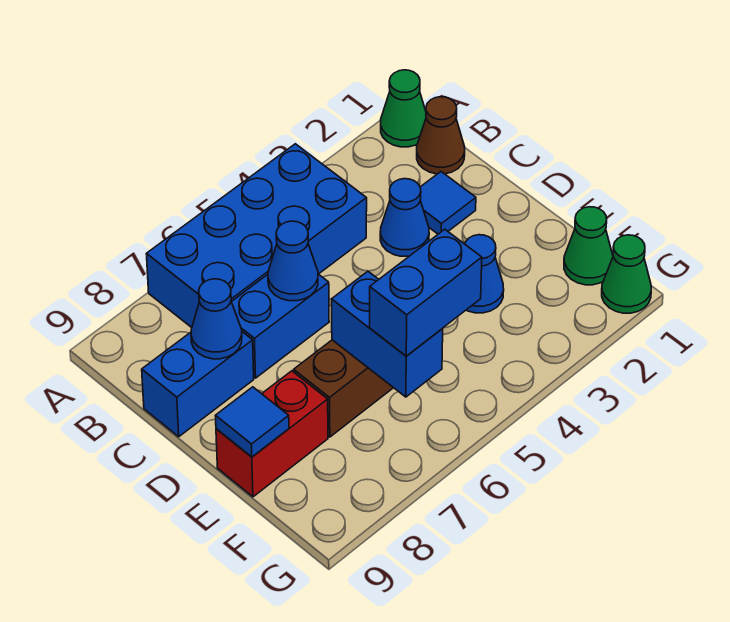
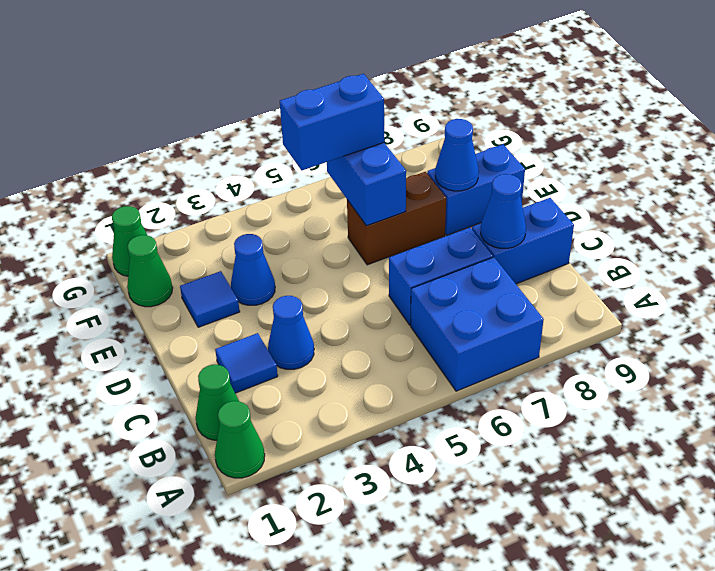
blue brick A4:B7 level 1 -> blue brick A6:B7 level 1
brown cone B1 level 1 -> green cone B1 level 1
blue cone C6 level 2 -> blue cone E8 level 2
red brick E8:E9 level 1 -> blue brick E8:E9 level 1
blue tile E9 level 2 -> blue tile E2 level 1

